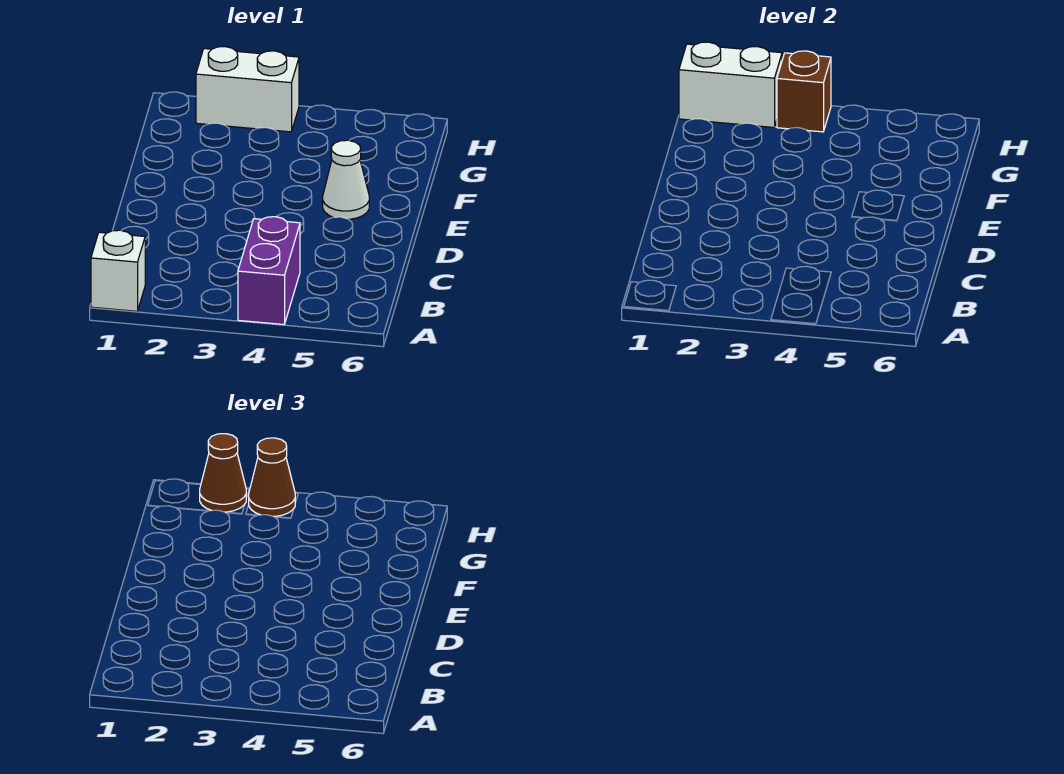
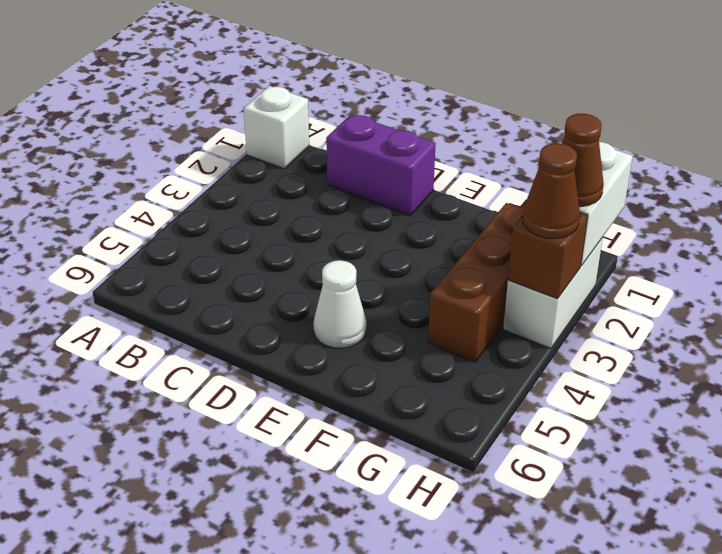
purple brick A4:B4 level 1 -> purple brick C1:D1 level 1
none -> brown brick G2:G4 level 1

